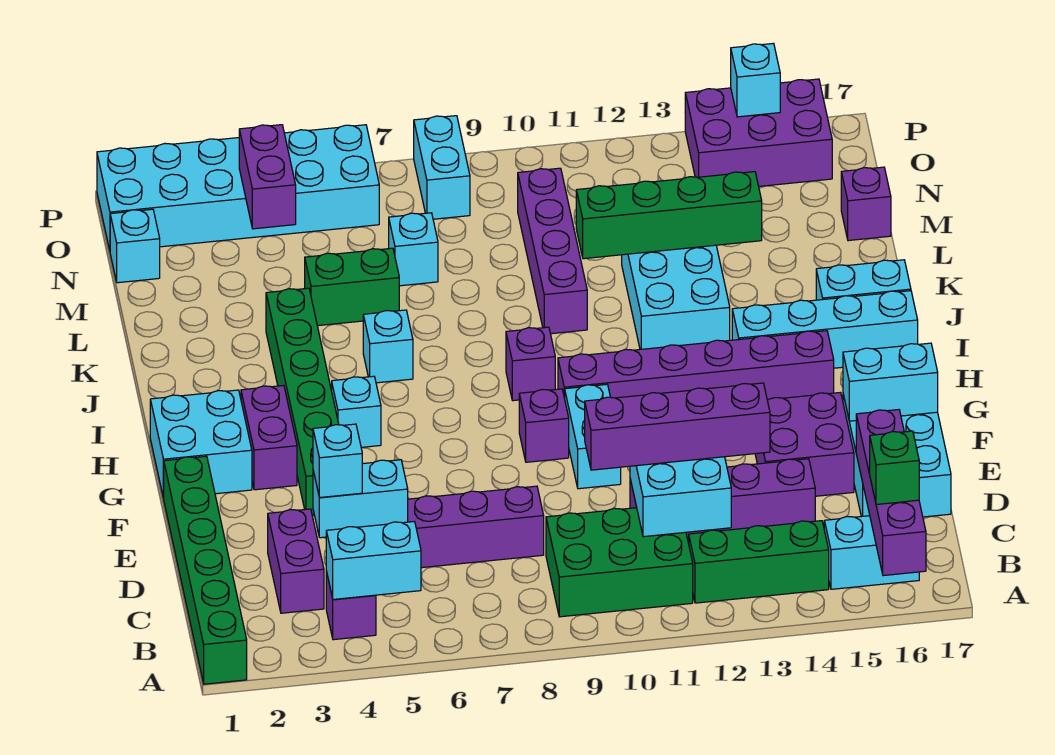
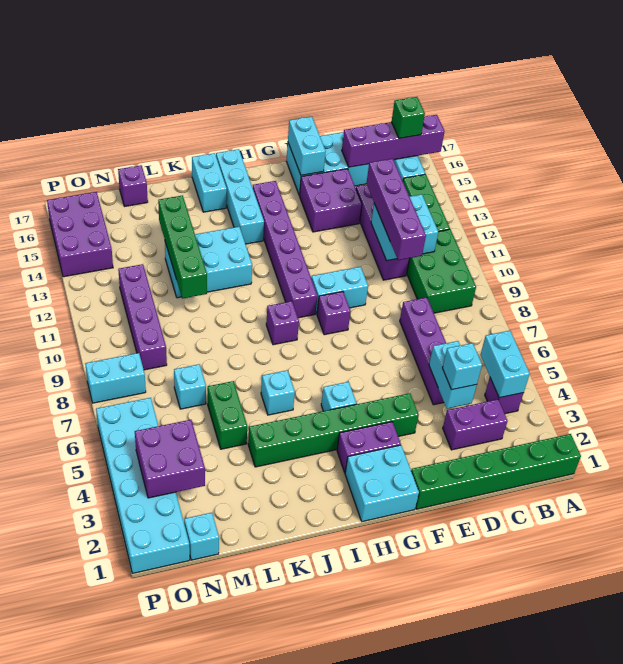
purple brick K10:N10 level 1 -> purple brick N9:N12 level 1
purple brick N4:O4 level 2 -> purple brick N3:O4 level 2
cyan brick P15 level 2 -> none

